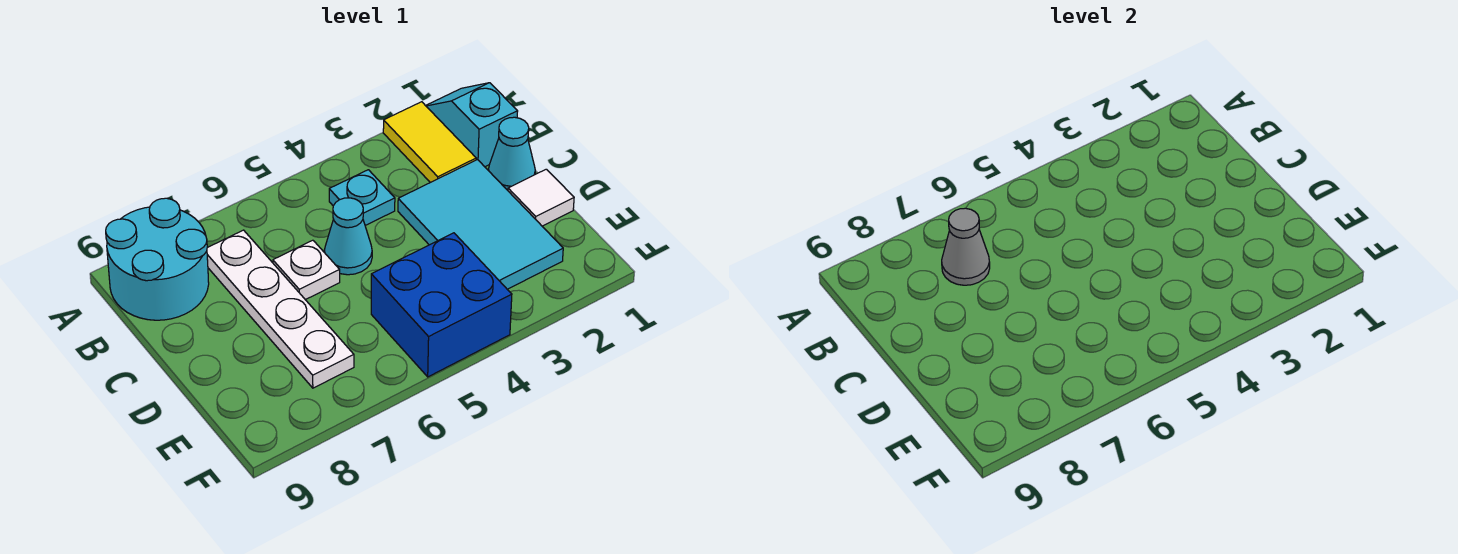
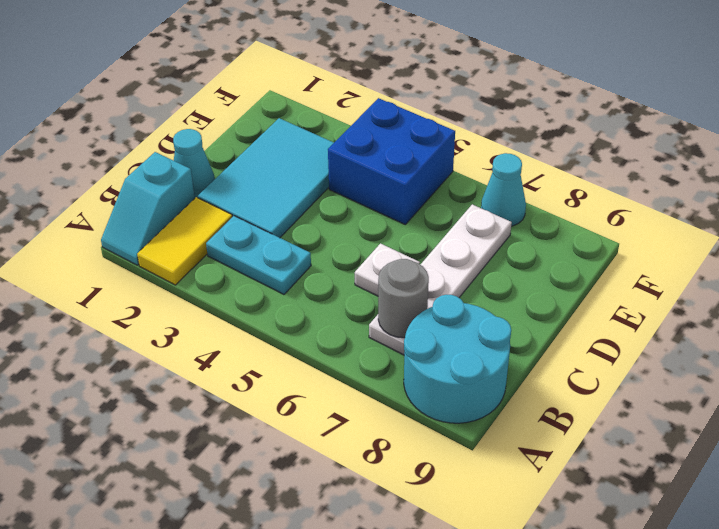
cyan plate B4 level 1 -> cyan plate B3:B4 level 1
grey cone B7 level 2 -> grey round brick B7 level 2
cyan cone C5 level 1 -> cyan cone F7 level 1
white tile D1 level 1 -> none

